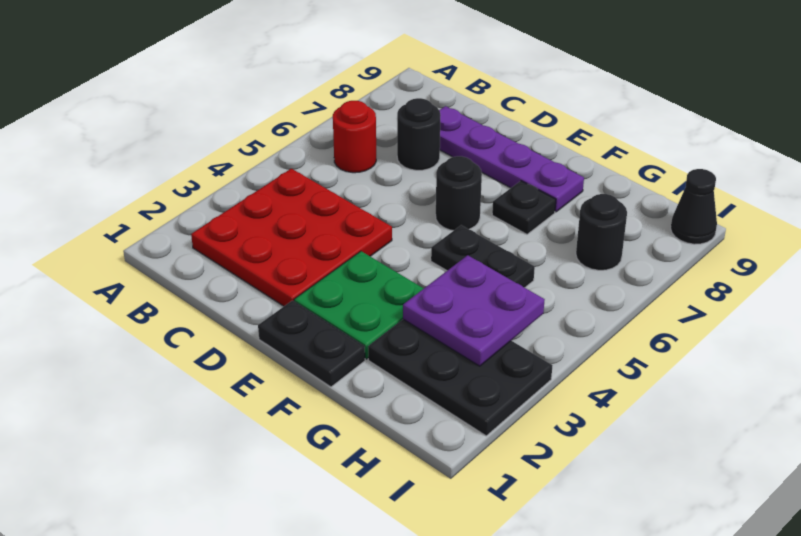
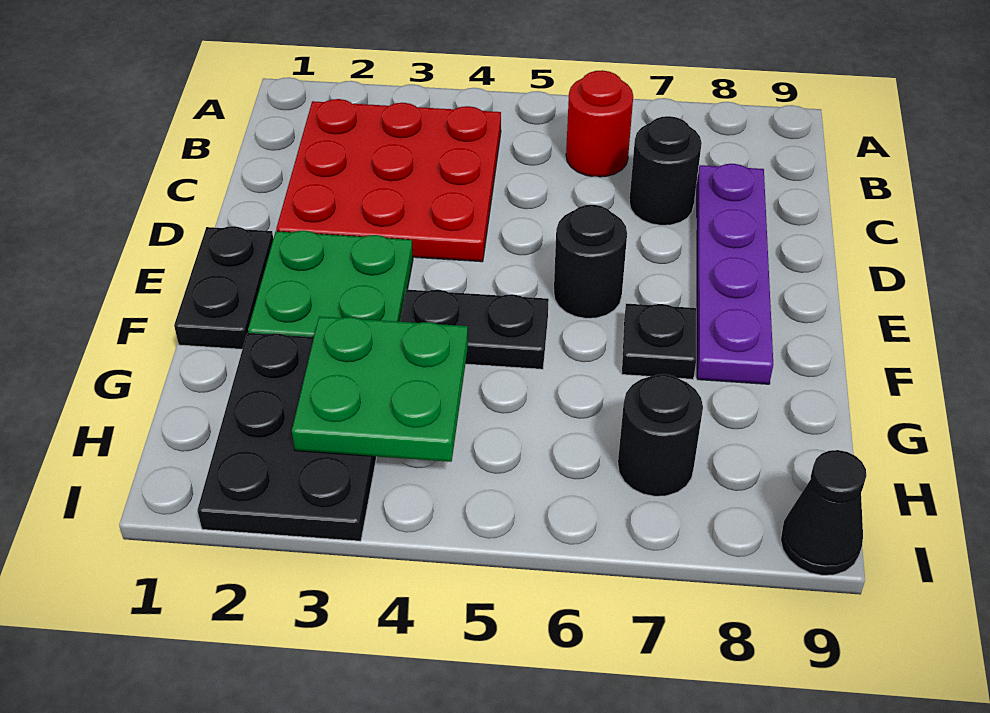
black plate F5:G5 level 1 -> black plate F4:F5 level 1
purple plate G3:H4 level 2 -> green plate G3:H4 level 2

